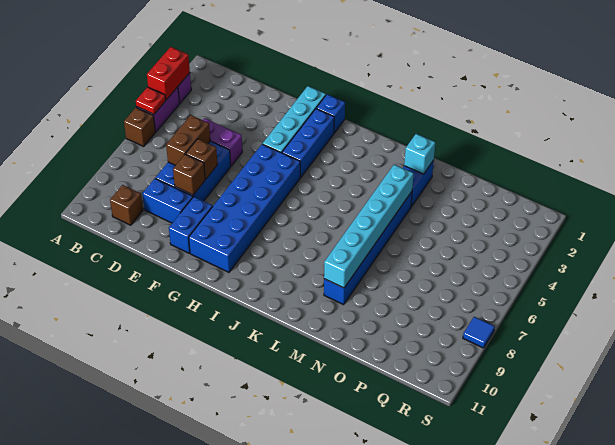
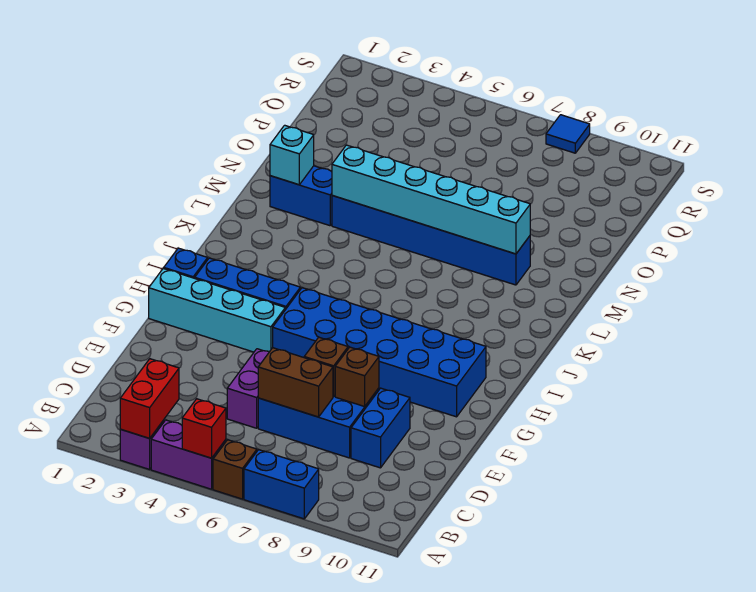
red brick A3:A4 level 2 -> red brick A3:B3 level 2
red plate A5 level 2 -> red brick A5 level 2
brown brick C10 level 1 -> none
blue brick F9:F10 level 1 -> blue brick A7:A8 level 1

